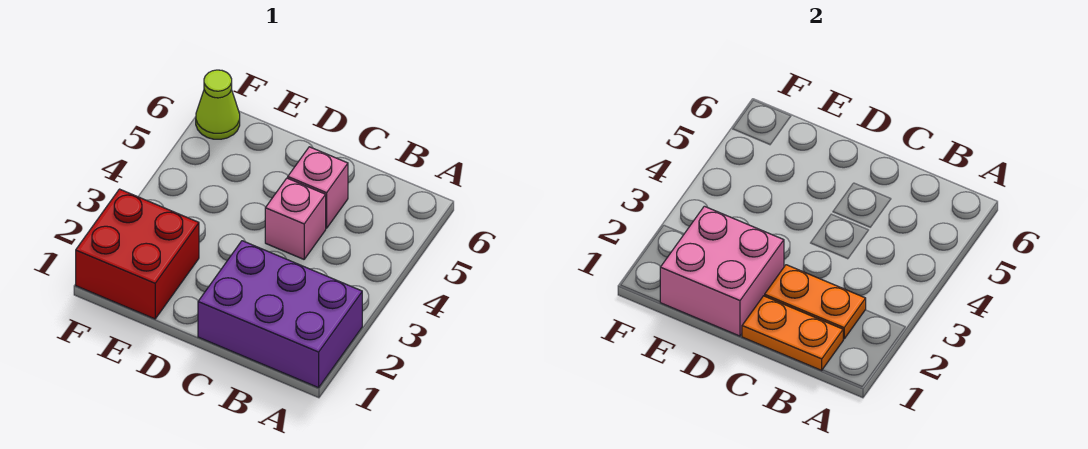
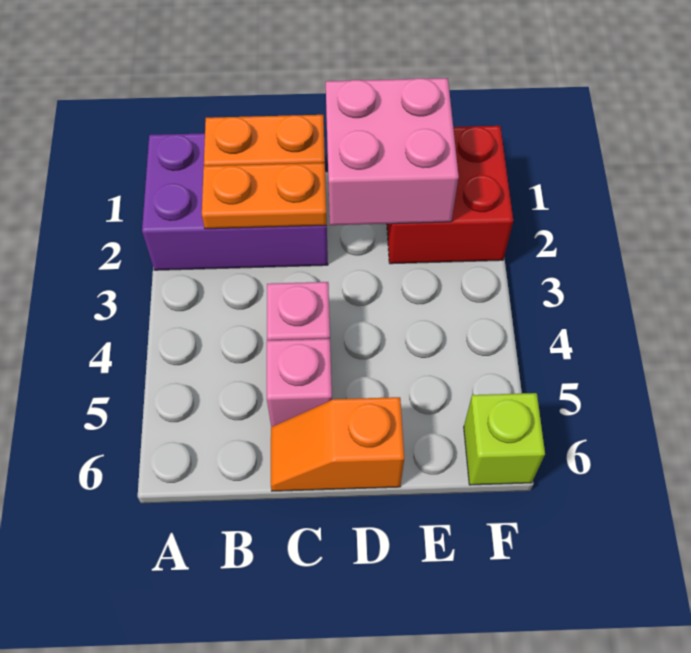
none -> orange slope C6:D6 level 1 top D
lime cone F6 level 1 -> lime brick F6 level 1

